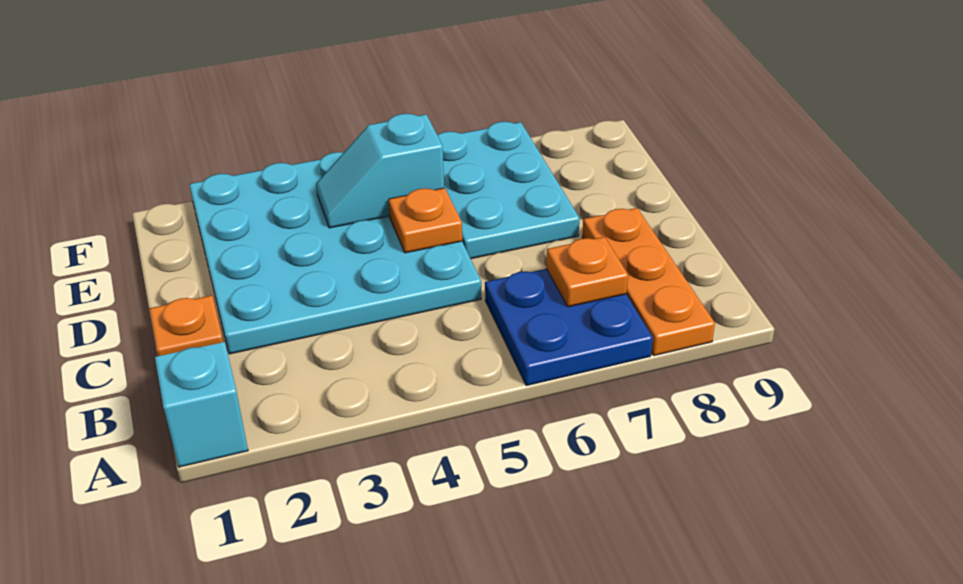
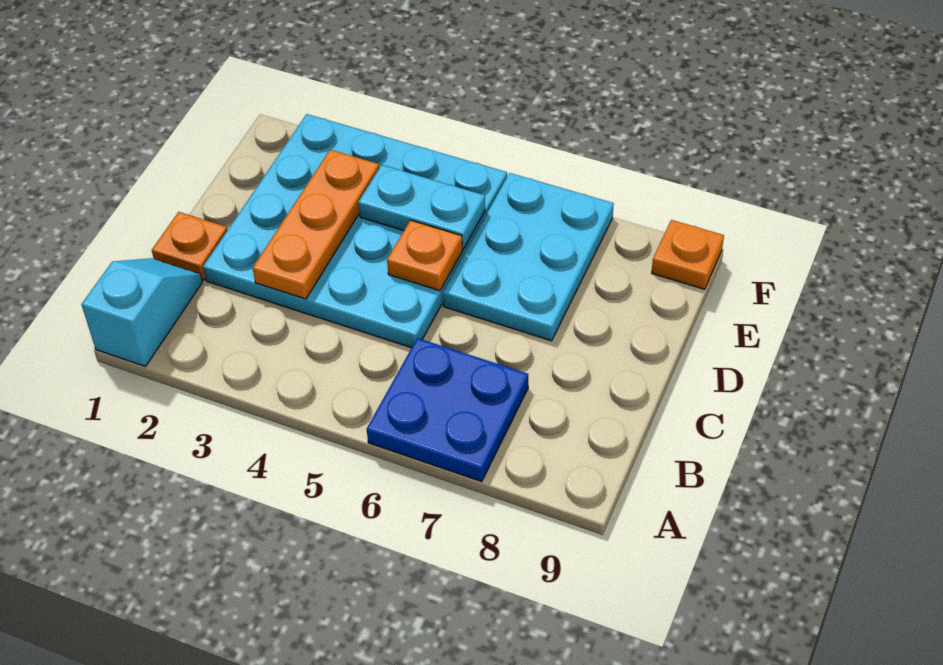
orange plate A8:C8 level 1 -> orange plate C3:E3 level 2
orange plate B7 level 2 -> orange plate F9 level 1
cyan slope E4:E5 level 2 top 5 -> cyan plate E4:E5 level 2

